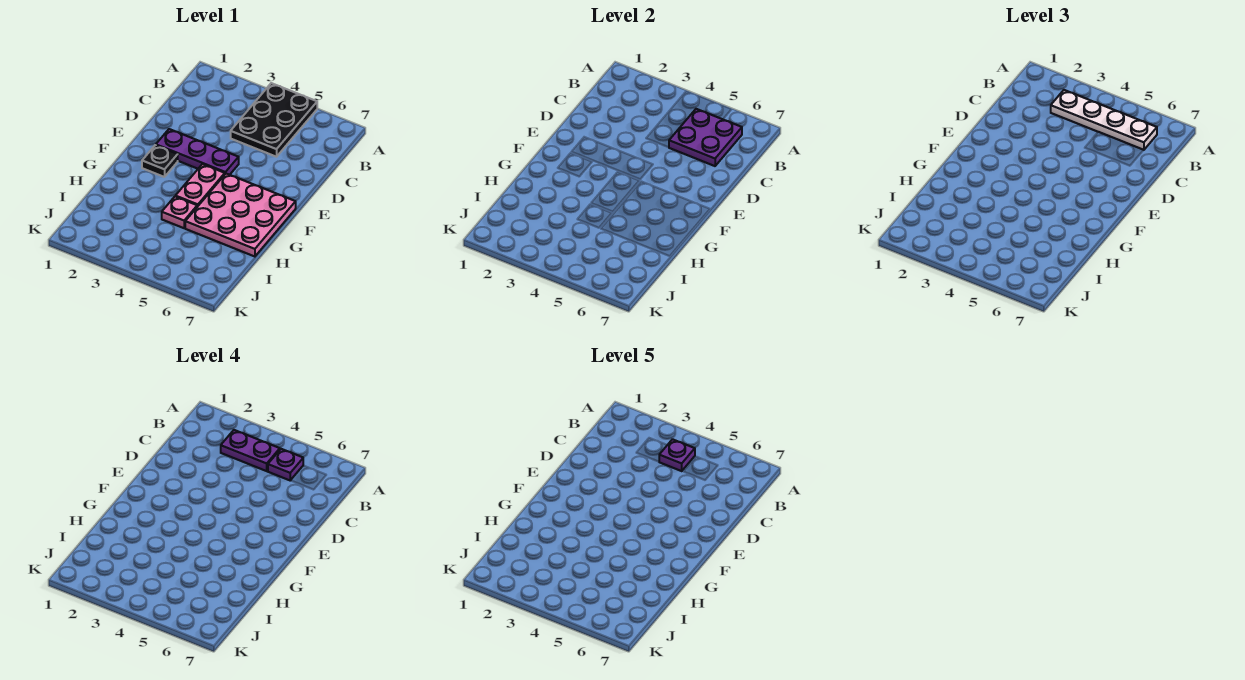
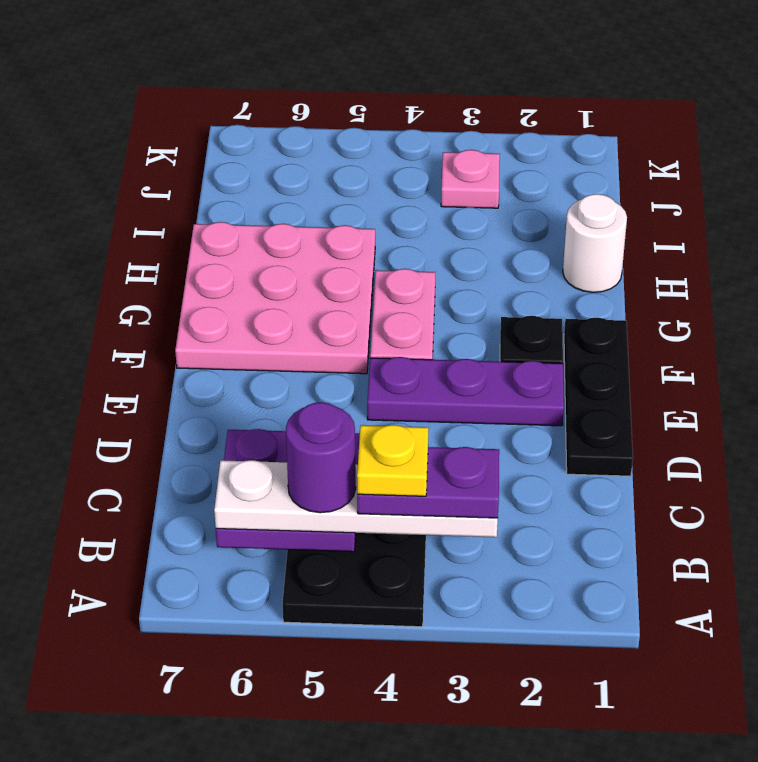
purple plate B4 level 5 -> yellow plate B4 level 5
purple plate B5 level 4 -> purple round brick B5 level 4
none -> black plate D1:F1 level 1
none -> white round brick H1 level 1
pink plate H4 level 1 -> pink plate J3 level 1

